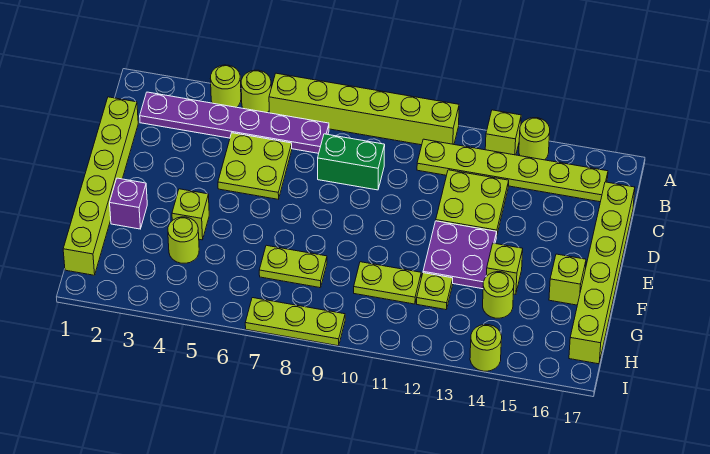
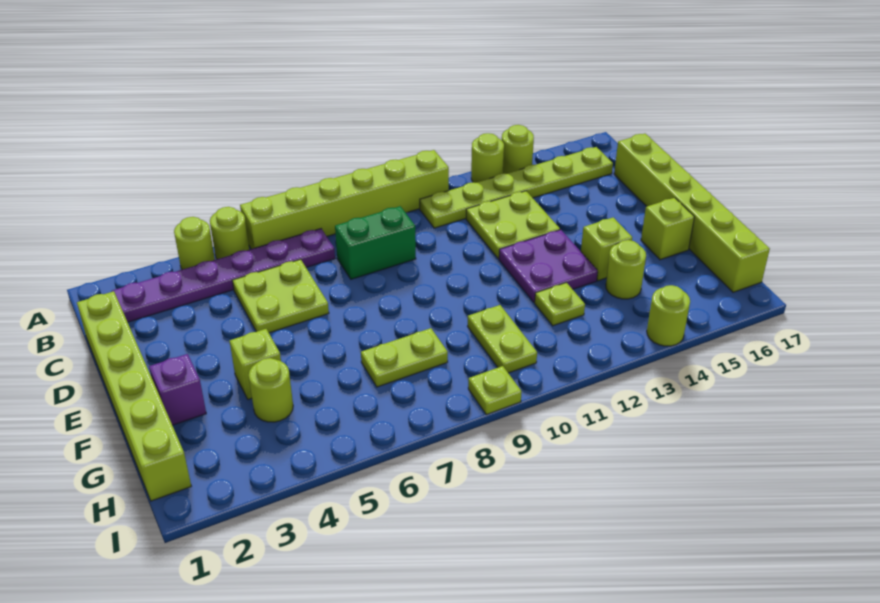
lime brick A13 level 1 -> lime round brick A13 level 1
lime plate G10:G11 level 1 -> lime plate G10:H10 level 1
lime plate I7:I9 level 1 -> lime plate I9 level 1

